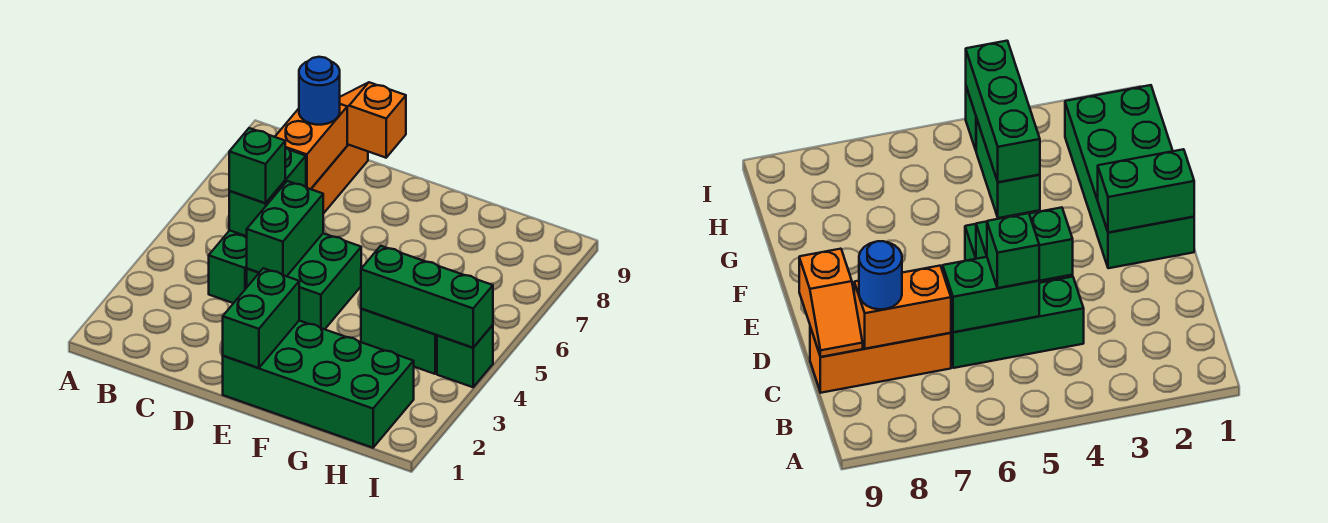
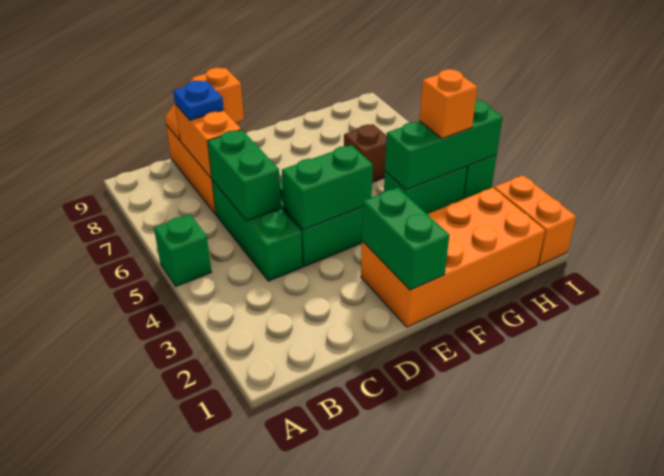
green brick C5 level 3 -> green brick A5 level 1
blue round brick C8 level 3 -> blue plate C8 level 3
green brick D4:D5 level 2 -> green brick D4:E4 level 2
green brick E1:H2 level 1 -> orange brick E1:H2 level 1
none -> brown brick G6 level 1
none -> orange brick H4 level 3
none -> orange brick I1:I2 level 1

